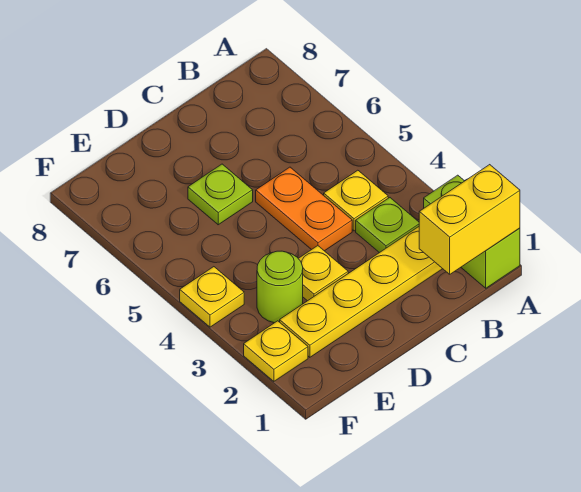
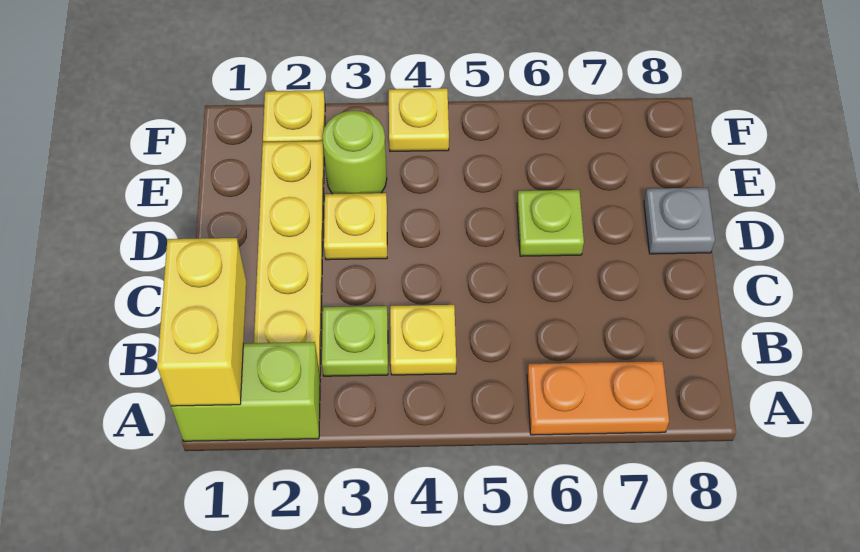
orange plate C4:C5 level 1 -> orange plate A6:A7 level 1
none -> grey plate D8 level 1

